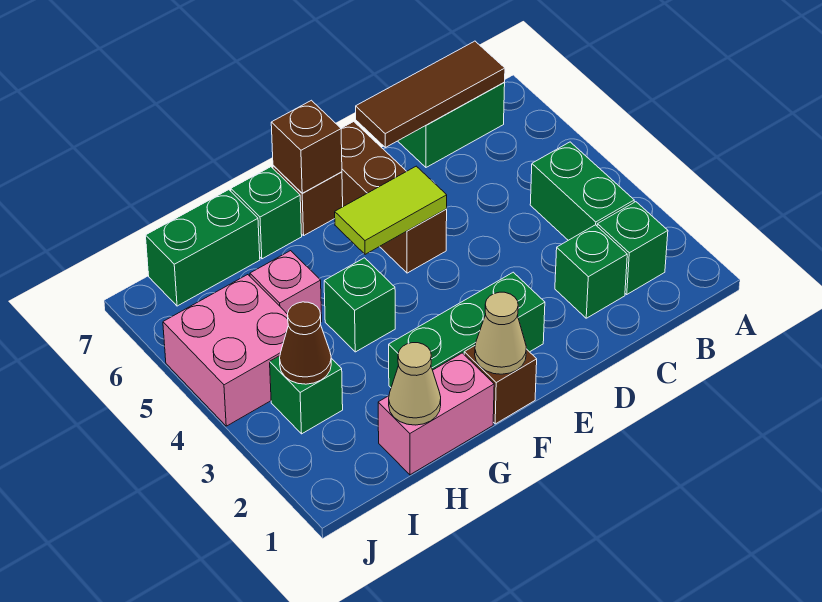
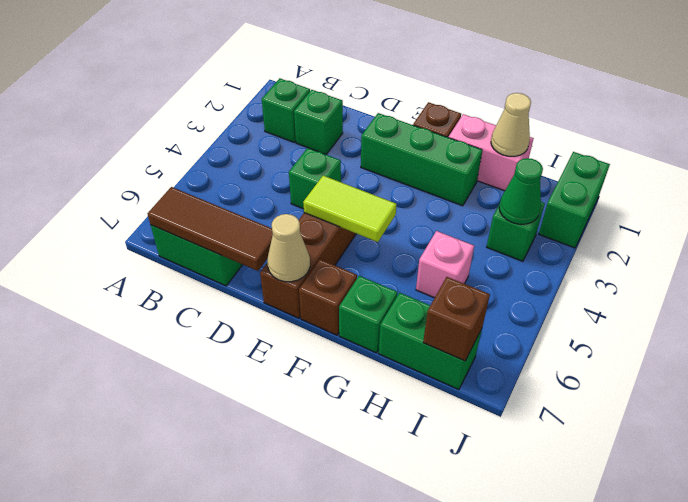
green brick B3:B4 level 1 -> green brick J1:J2 level 1
tan cone F1 level 2 -> tan cone E7 level 2
brown brick F7 level 2 -> brown brick I7 level 2
green brick G4 level 1 -> green brick D4 level 1
brown cone I3 level 2 -> green cone I3 level 2
pink brick I4:J5 level 1 -> none

